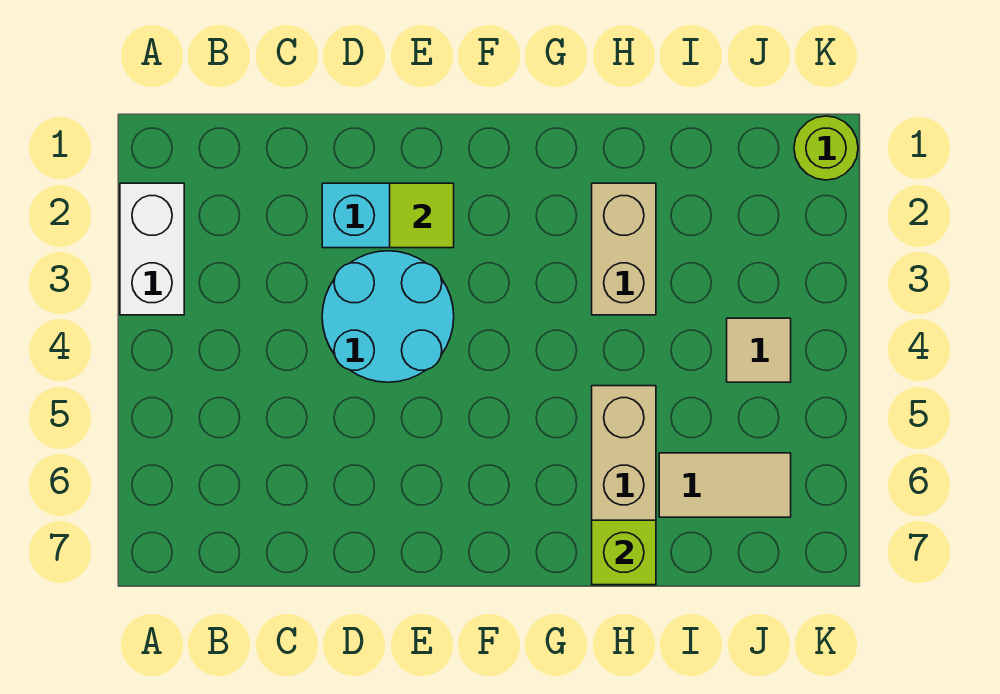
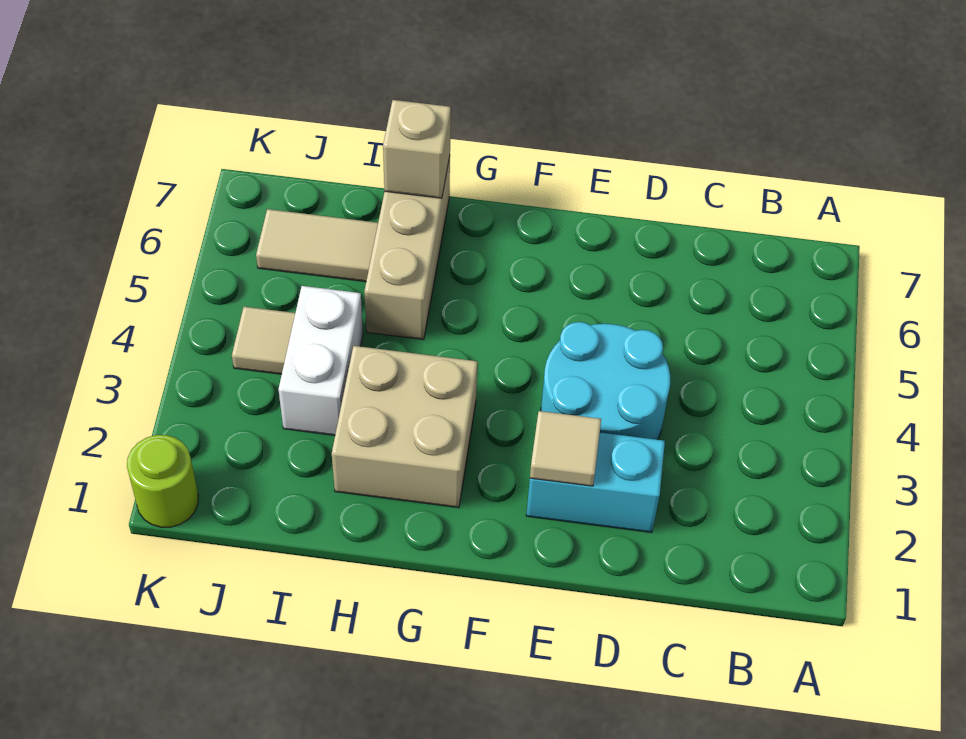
white brick A2:A3 level 1 -> white brick I3:I4 level 1
lime tile E2 level 2 -> tan tile E2 level 2
tan brick H2:H3 level 1 -> tan brick G2:H3 level 1
lime brick H7 level 2 -> tan brick H7 level 2

